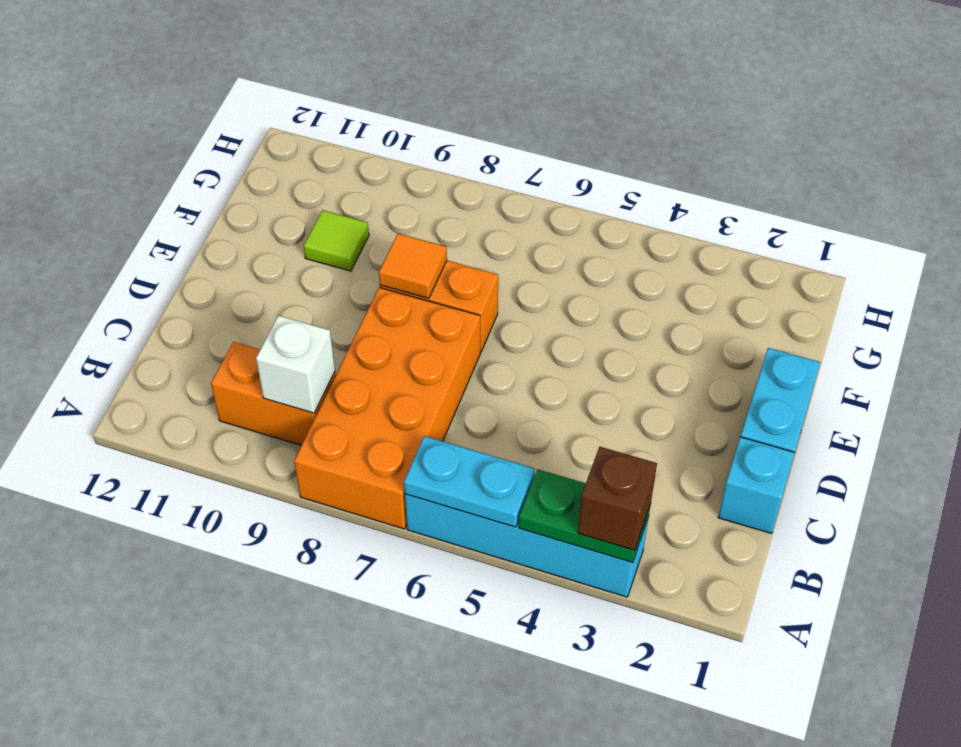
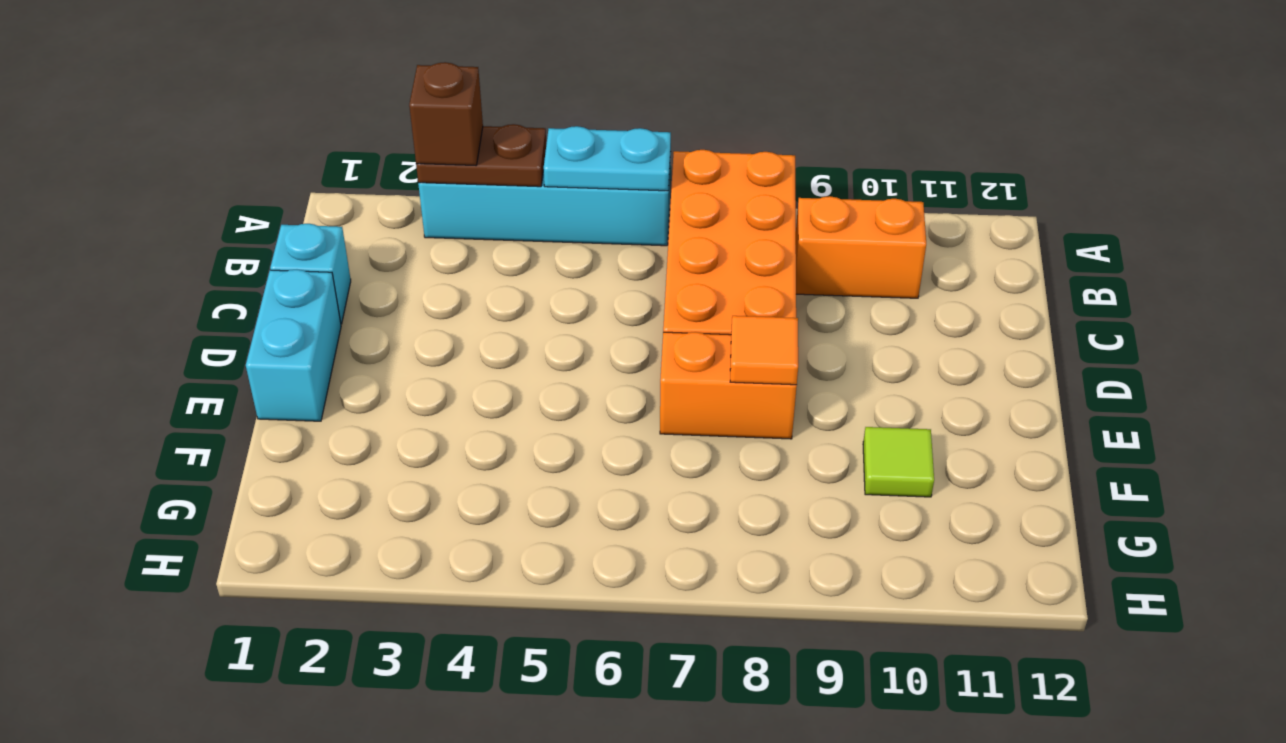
green plate A3:A4 level 2 -> brown plate A3:A4 level 2
white brick B9 level 2 -> none

